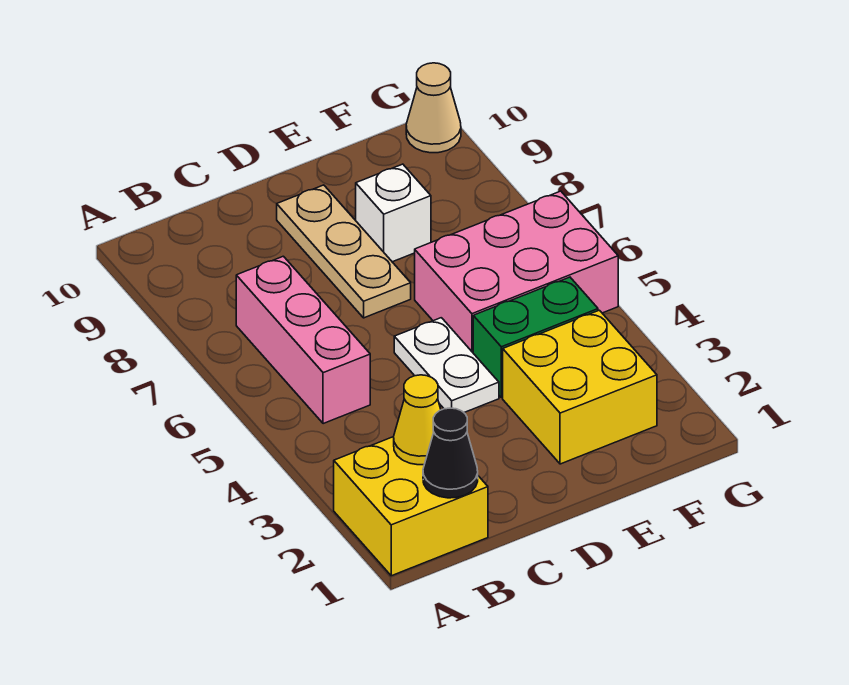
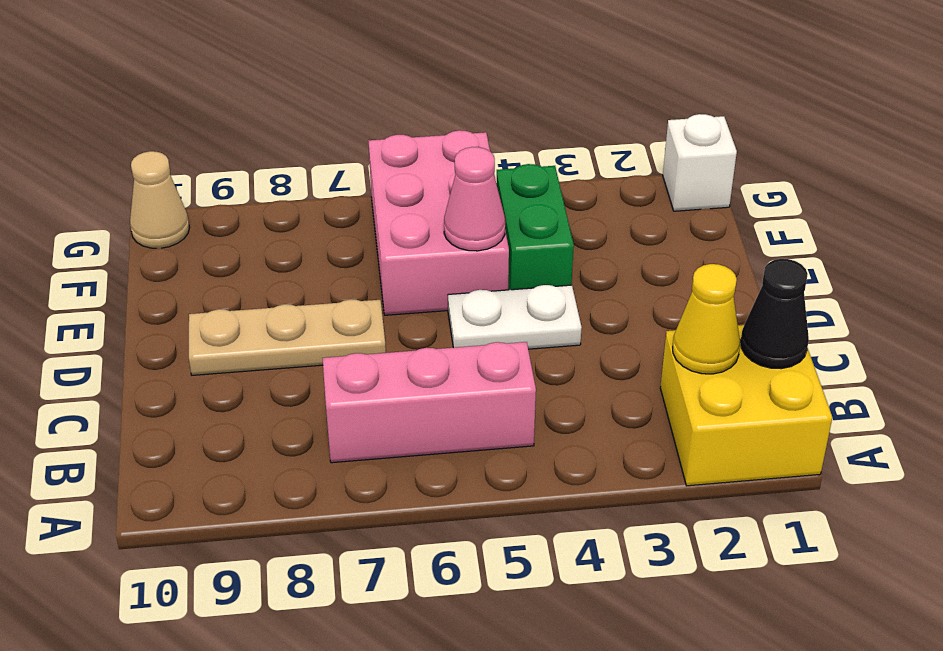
yellow brick E2:F3 level 1 -> none
none -> pink cone E5 level 2
white brick E8 level 1 -> white brick G1 level 1

